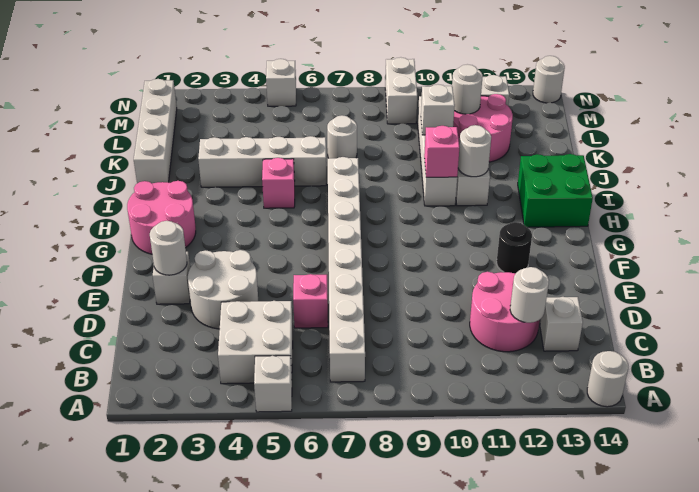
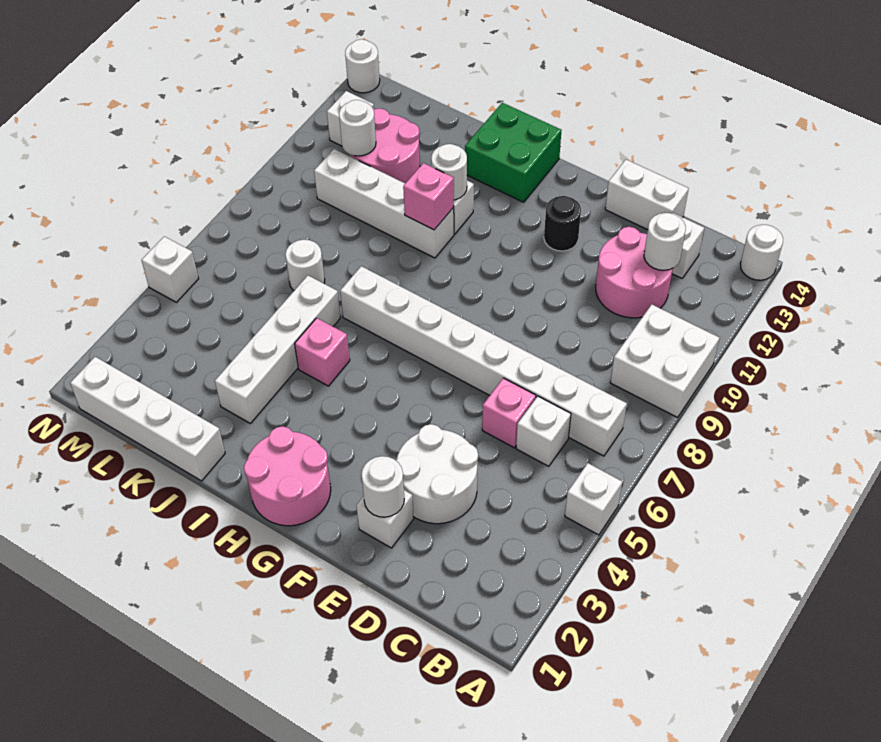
white brick B4:C5 level 1 -> white brick A9:B10 level 1
white brick K10 level 2 -> white brick C6 level 1
white brick M9:N9 level 1 -> white brick D14:E14 level 1

